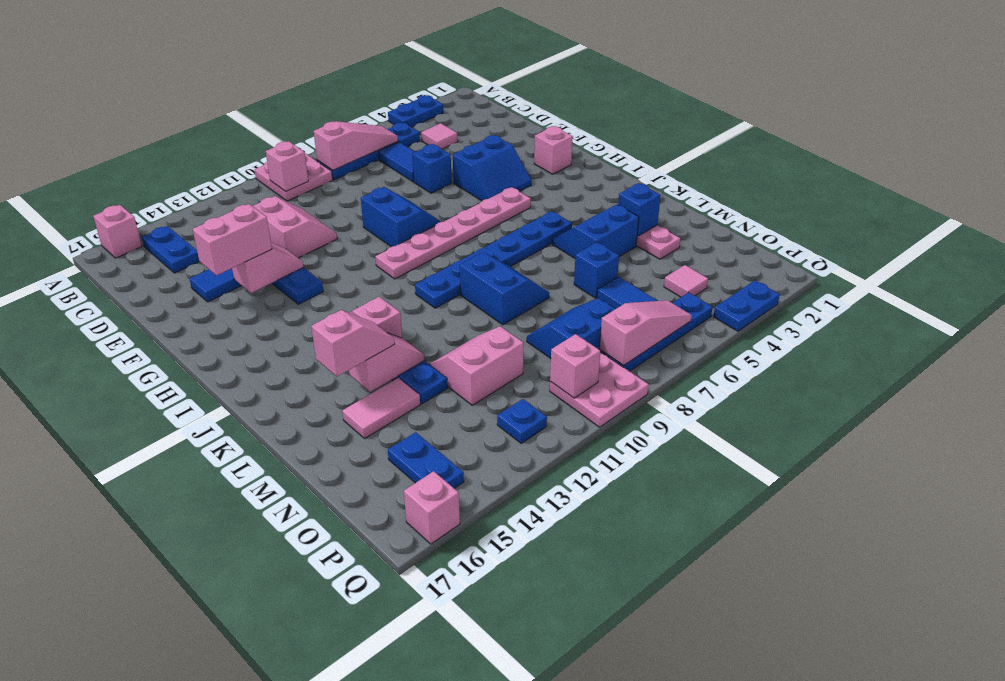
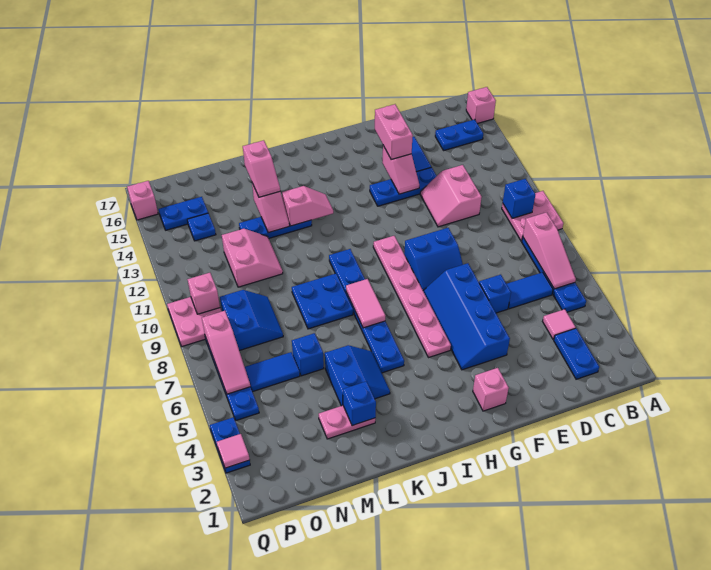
blue plate A3:A4 level 1 -> blue plate C2:C3 level 1
pink brick B10 level 2 -> blue brick B10 level 2
pink slope D11:E12 level 1 top 12 -> pink slope D11:E12 level 1 top D
blue slope F4:G5 level 1 top F -> blue slope F4:G7 level 1 top F
blue slope K8:L9 level 1 top 9 -> blue plate K8:L9 level 1
pink tile M14:M15 level 1 -> pink tile J7:J8 level 2
pink tile O4 level 1 -> pink tile Q3 level 2
blue plate P12 level 1 -> blue plate O14 level 1

